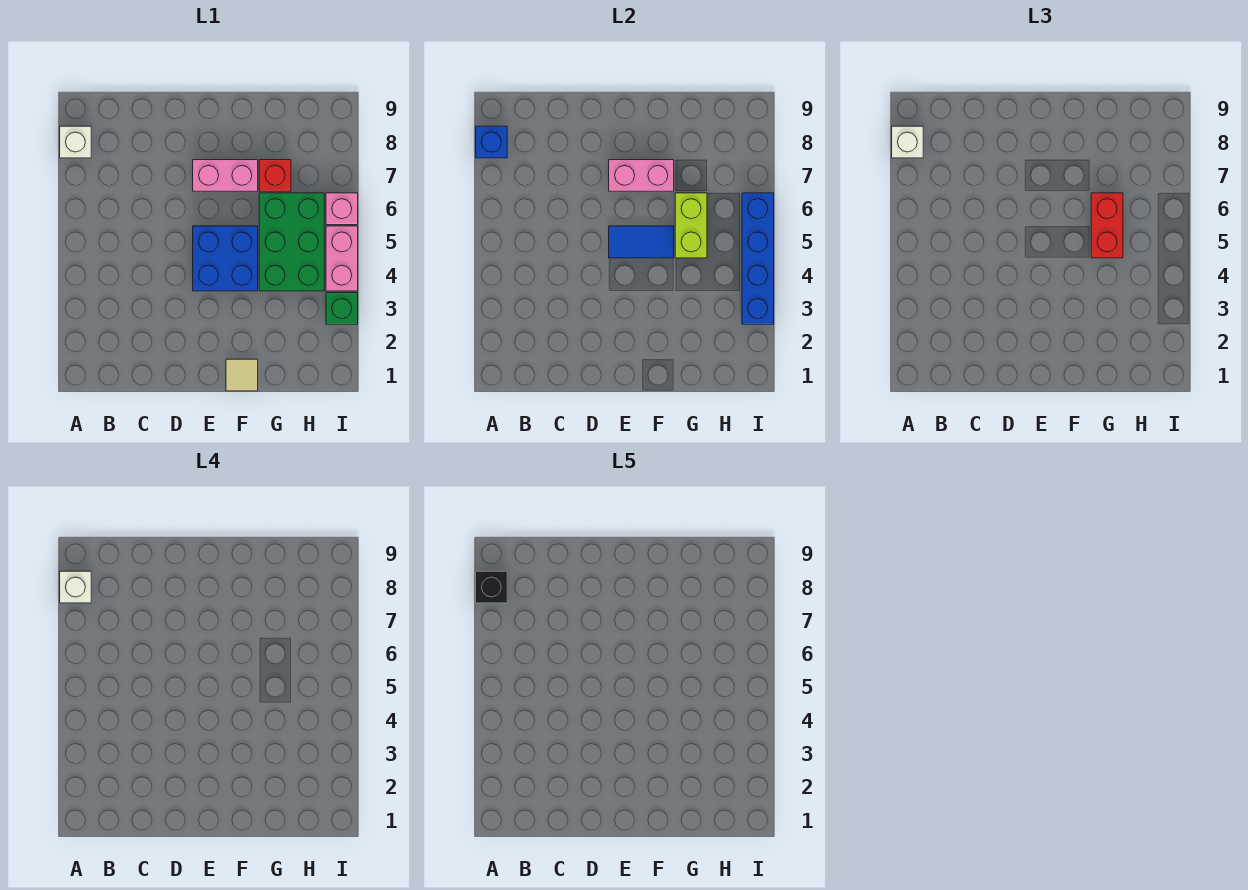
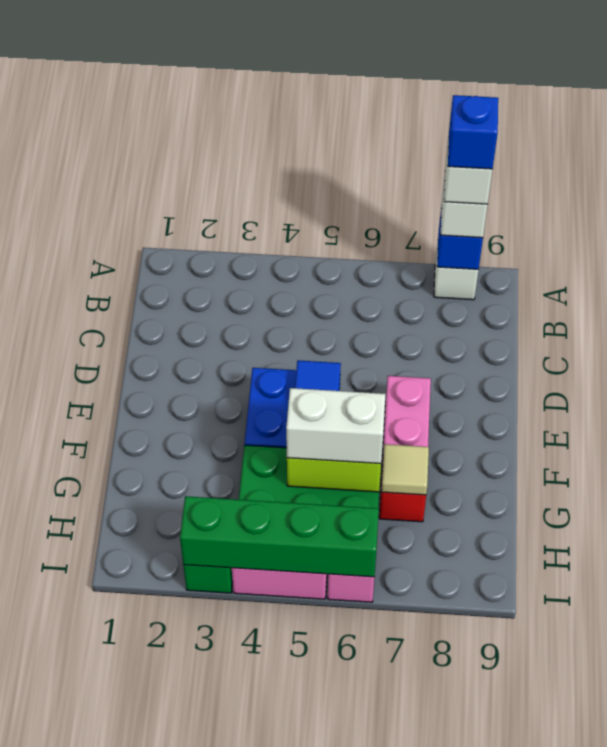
black brick A8 level 5 -> blue brick A8 level 5
pink brick E7:F7 level 2 -> none
tan tile F1 level 1 -> tan tile G7 level 2
red brick G5:G6 level 3 -> white brick G5:G6 level 3
blue brick I3:I6 level 2 -> green brick I3:I6 level 2

